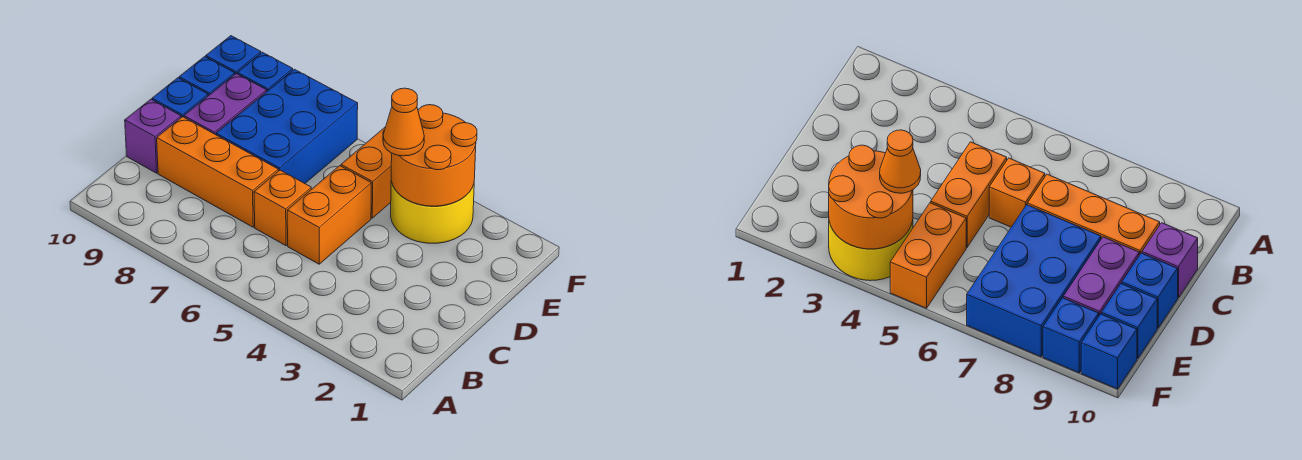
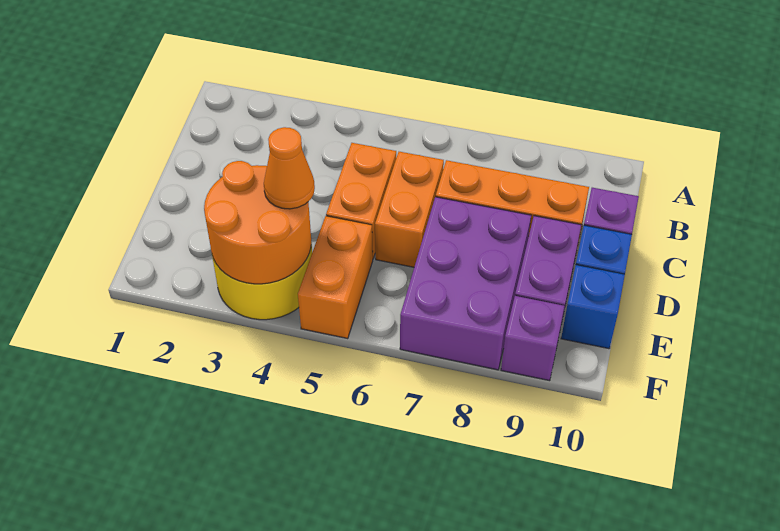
orange brick C6 level 1 -> orange brick C6:D6 level 1
blue brick D7:F8 level 1 -> purple brick D7:F8 level 1
blue brick F9 level 1 -> purple brick F9 level 1
blue brick F10 level 1 -> none

